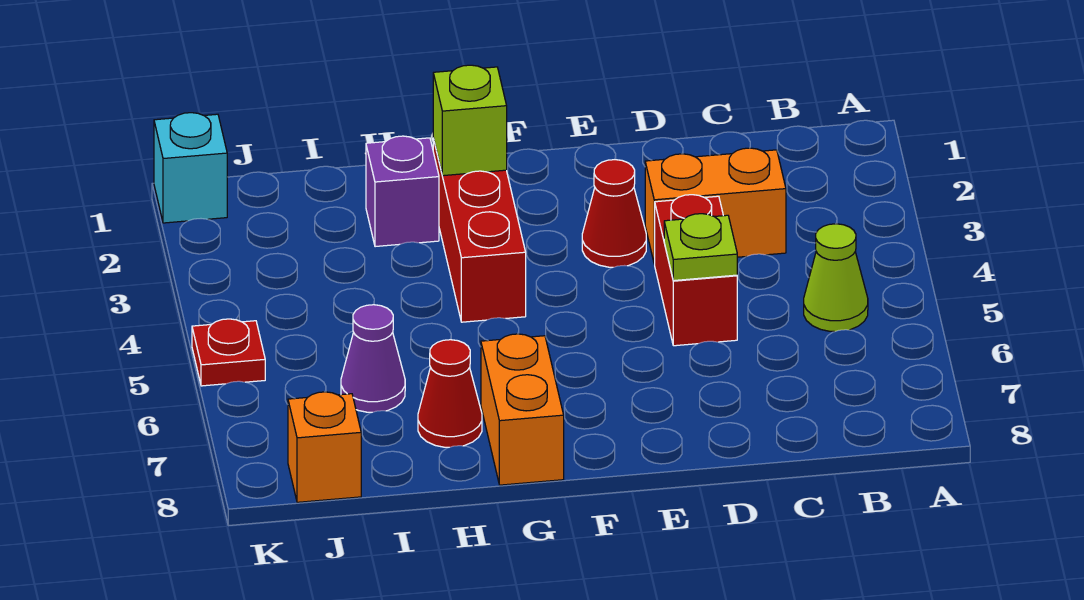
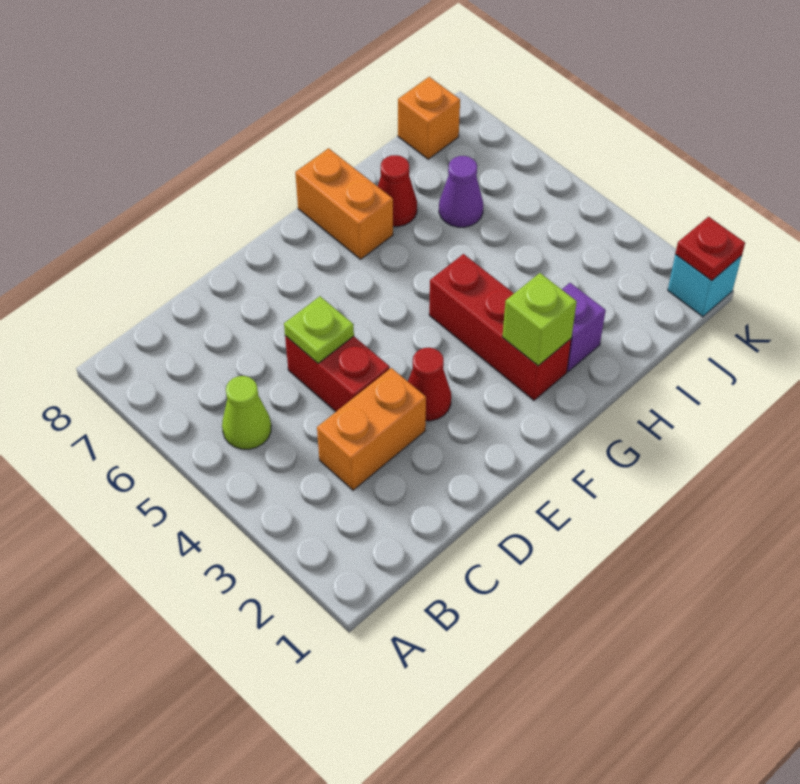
red plate K5 level 1 -> red plate K1 level 2

